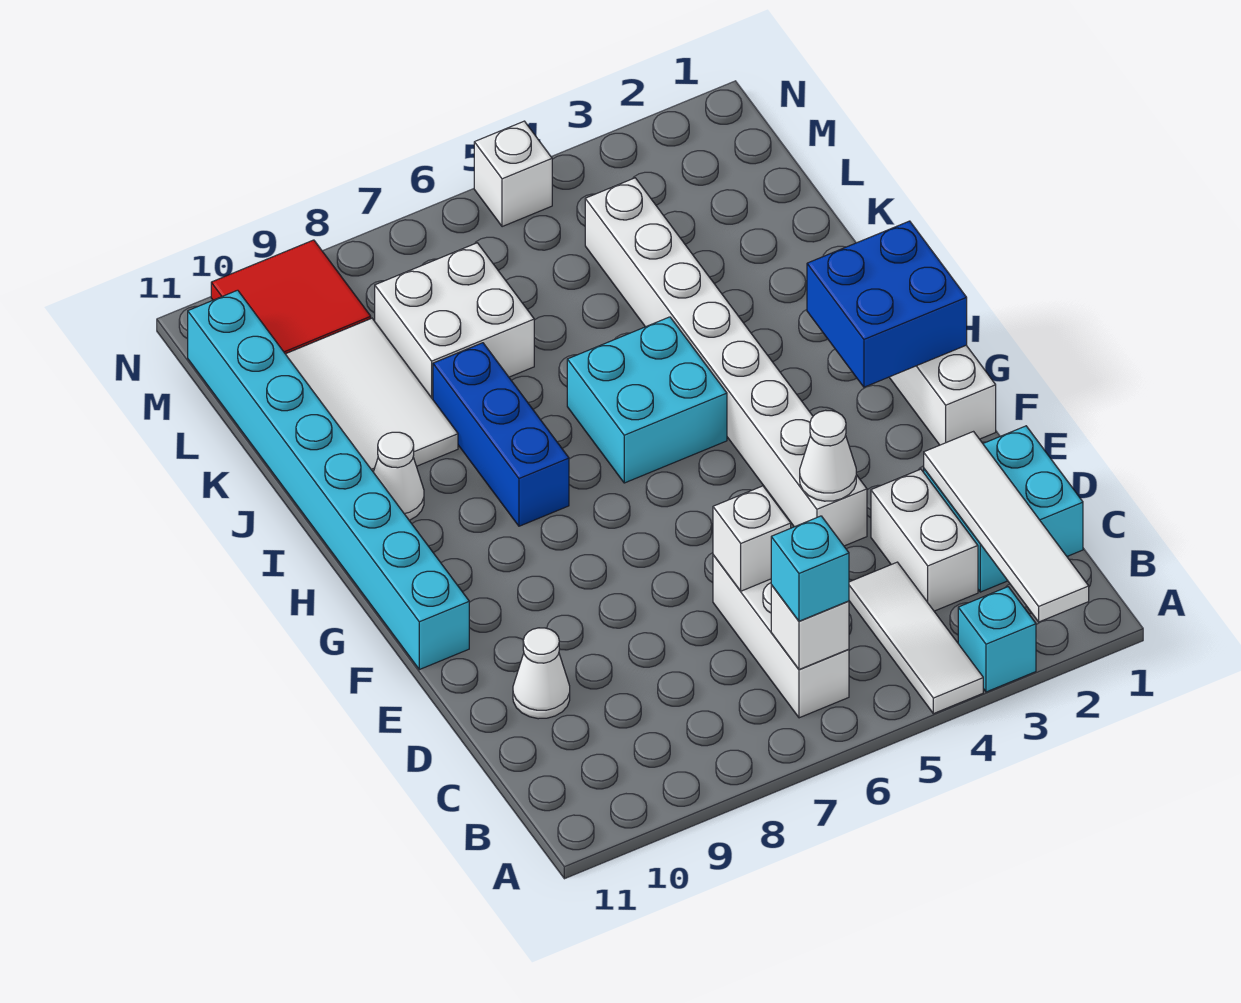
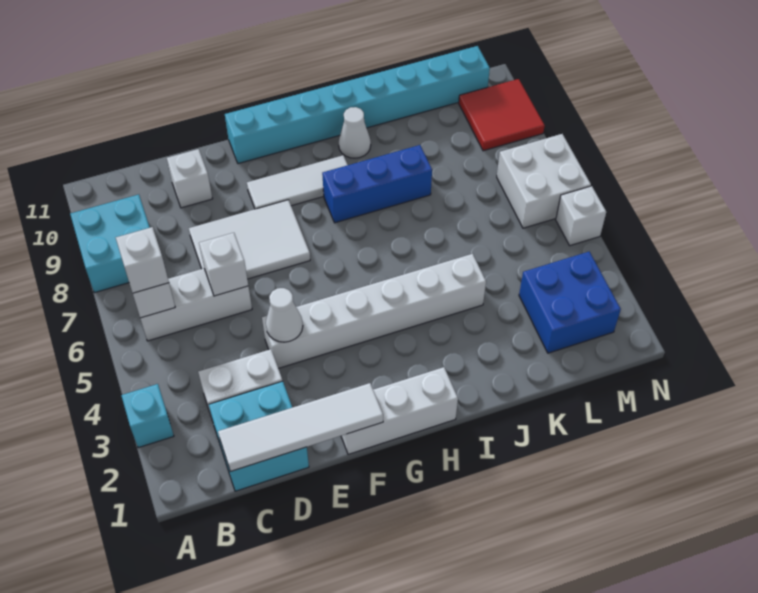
white tile A2:D2 level 2 -> white tile C1:F1 level 2
white tile A4:C4 level 1 -> white tile F9:H9 level 1
cyan brick B6 level 3 -> white brick B6 level 3
white cone D10 level 1 -> white brick D10 level 1
white brick E4:L4 level 1 -> white brick E4:J4 level 1
blue brick G1:H2 level 2 -> blue brick L2:M3 level 1
cyan brick H5:I6 level 1 -> cyan brick A8:B9 level 1
white tile J9:L10 level 1 -> white tile D7:F8 level 1
white brick K7:L8 level 1 -> white brick M6:N7 level 1

